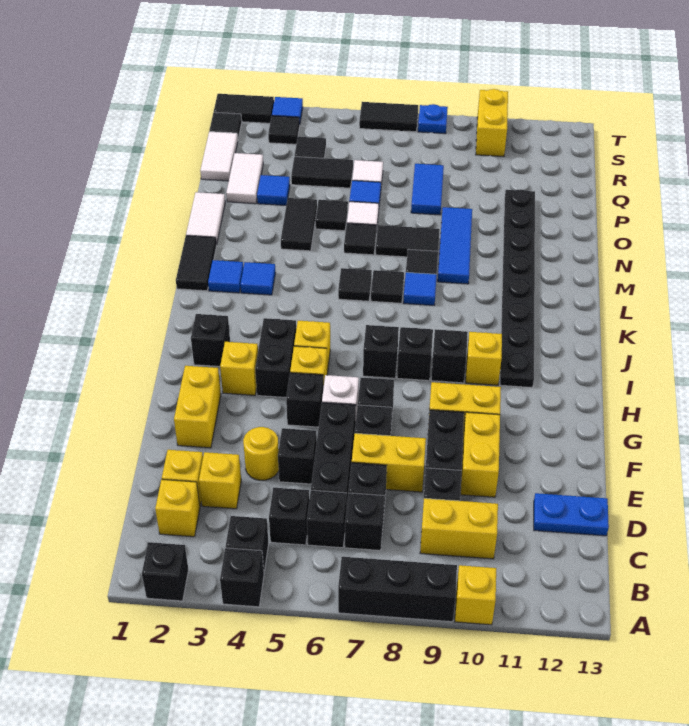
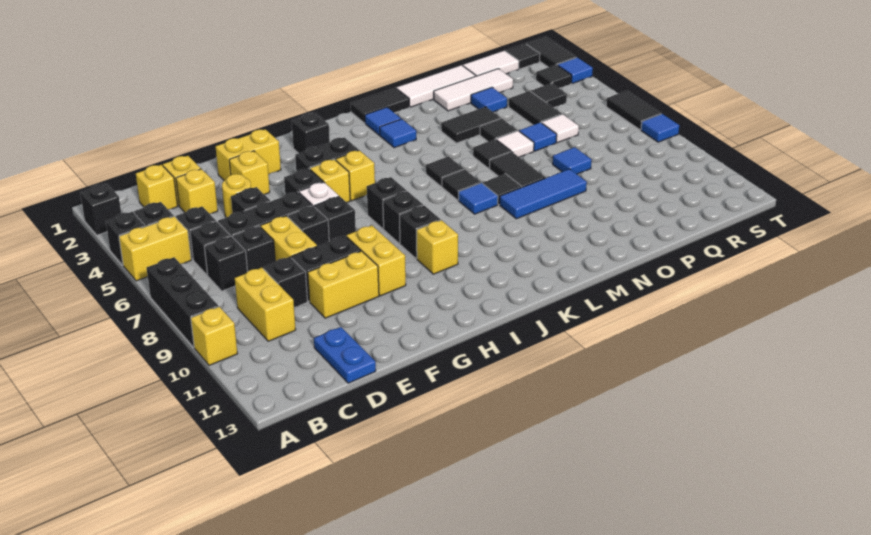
yellow brick H3 level 1 -> yellow brick F3 level 1
black plate I11:P11 level 1 -> none
white tile N1:O1 level 1 -> white tile N1:P1 level 1
white tile P2:Q2 level 1 -> white tile O2:Q2 level 1
blue tile P8:Q8 level 1 -> blue tile P8 level 1
yellow brick S10:T10 level 1 -> yellow brick A5:B5 level 1
blue plate T8 level 1 -> blue tile T8 level 1

